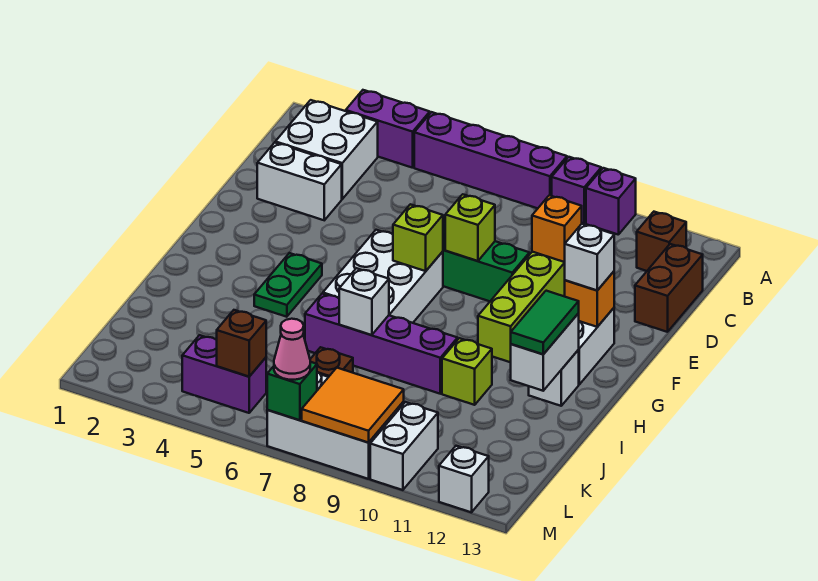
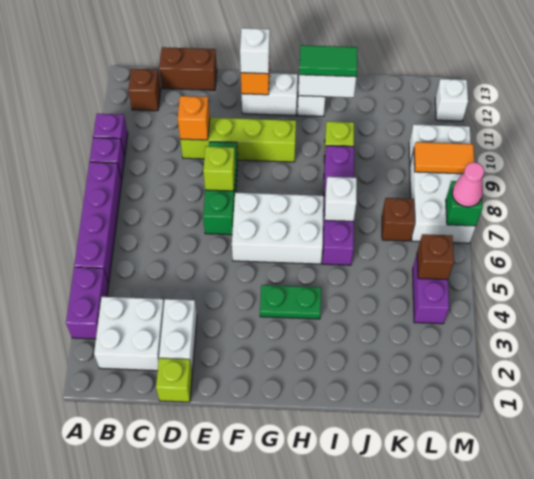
lime brick F7 level 2 -> lime brick D1 level 1
orange tile L8:M9 level 2 -> orange tile L9:M9 level 2

